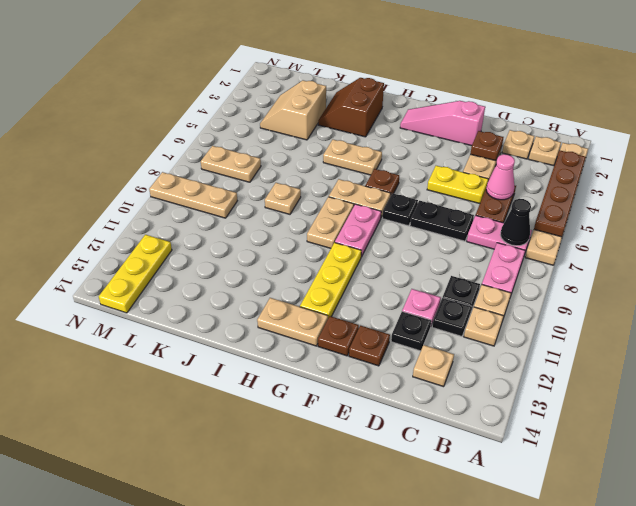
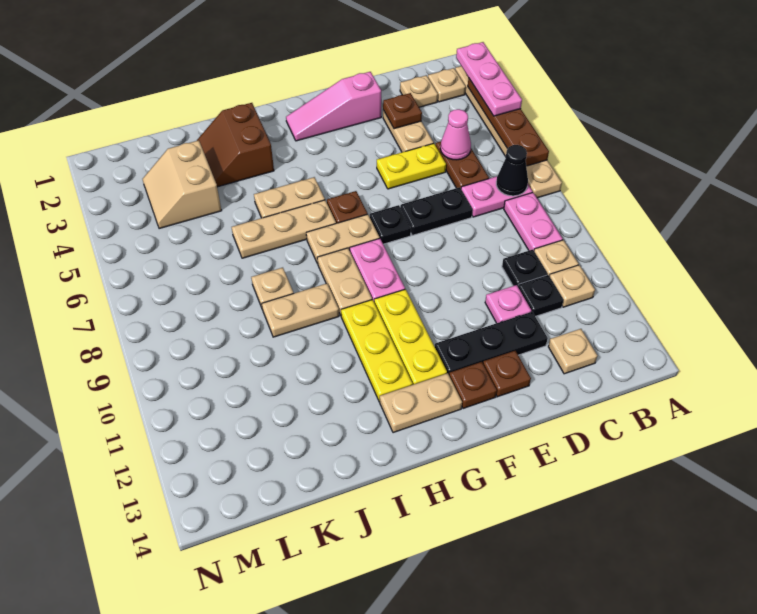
none -> pink plate A2:A4 level 3
black plate D12 level 1 -> black plate D12:F12 level 1
tan plate L7:M7 level 1 -> tan plate I9:J9 level 1
tan plate L9:N9 level 1 -> tan plate H6:J6 level 1
yellow plate M12:M14 level 1 -> yellow plate H10:H12 level 1

